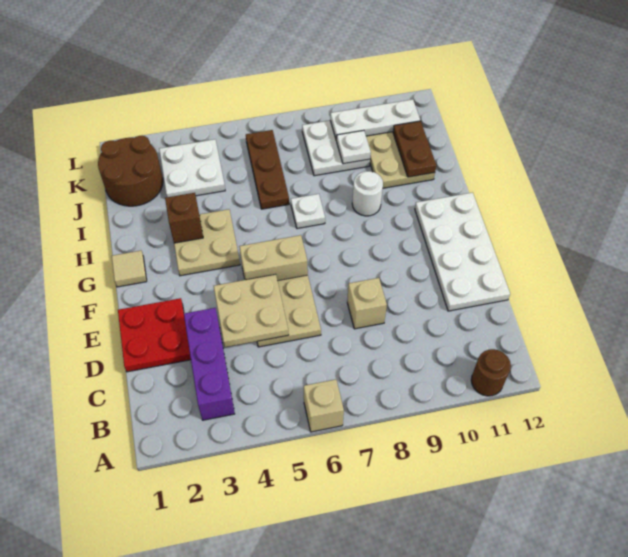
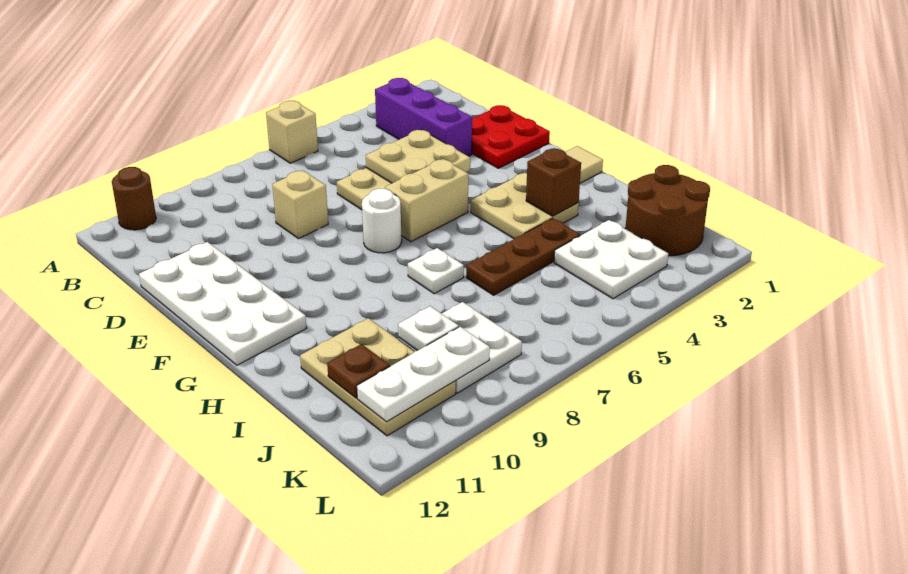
white round brick H9 level 1 -> white round brick F7 level 1
brown plate I6:K6 level 1 -> brown plate I4:I6 level 1
brown plate I11:J11 level 2 -> brown plate J11 level 2

